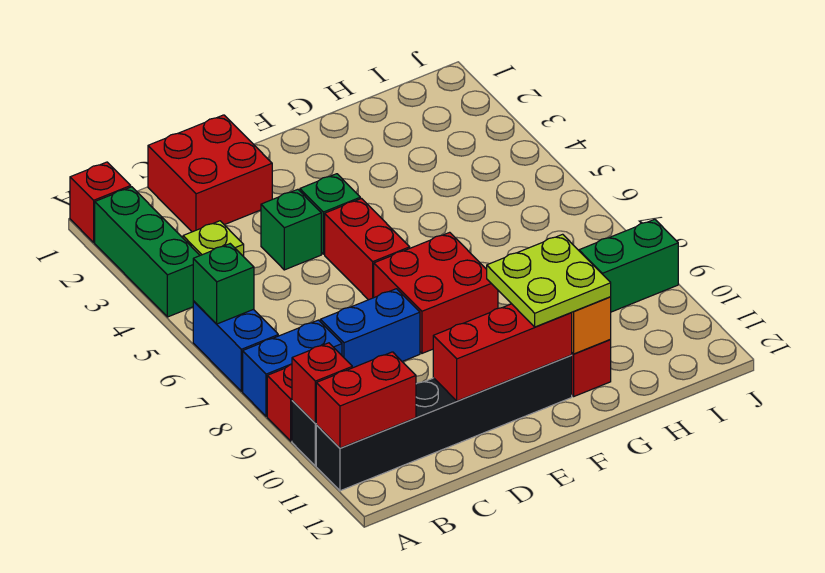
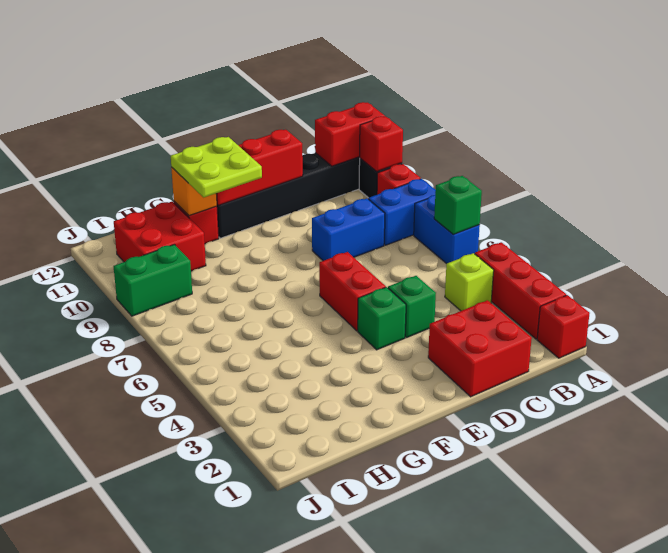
green brick A2:A4 level 1 -> red brick A2:A4 level 1
red brick E7:F8 level 1 -> red brick H10:I11 level 1

